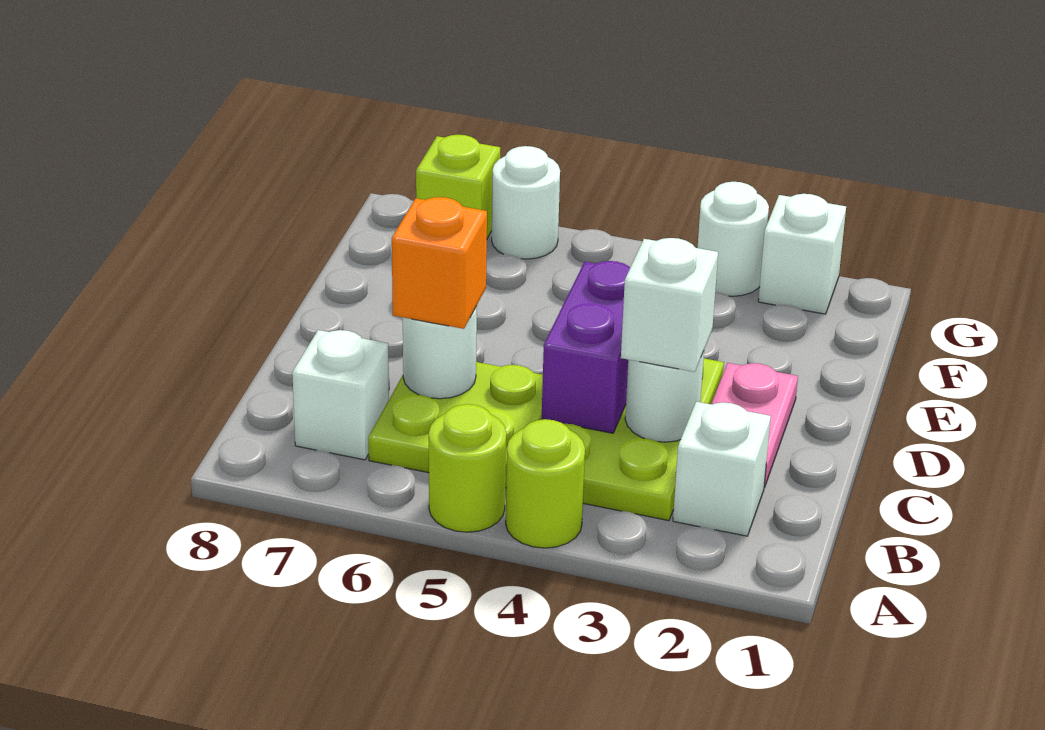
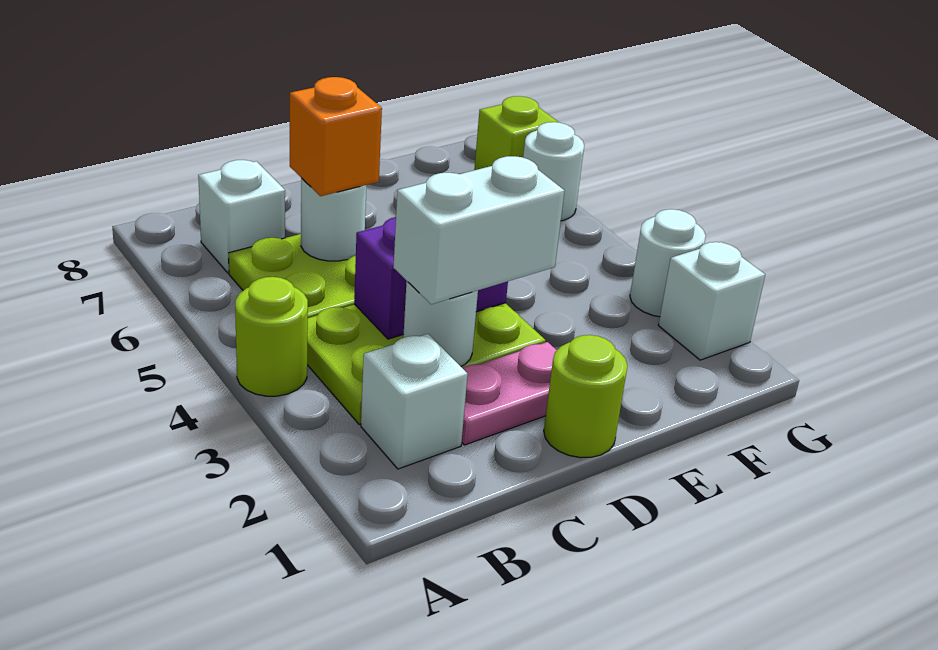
lime round brick A5 level 1 -> lime round brick D1 level 1
white brick C3 level 3 -> white brick C3:D3 level 3

